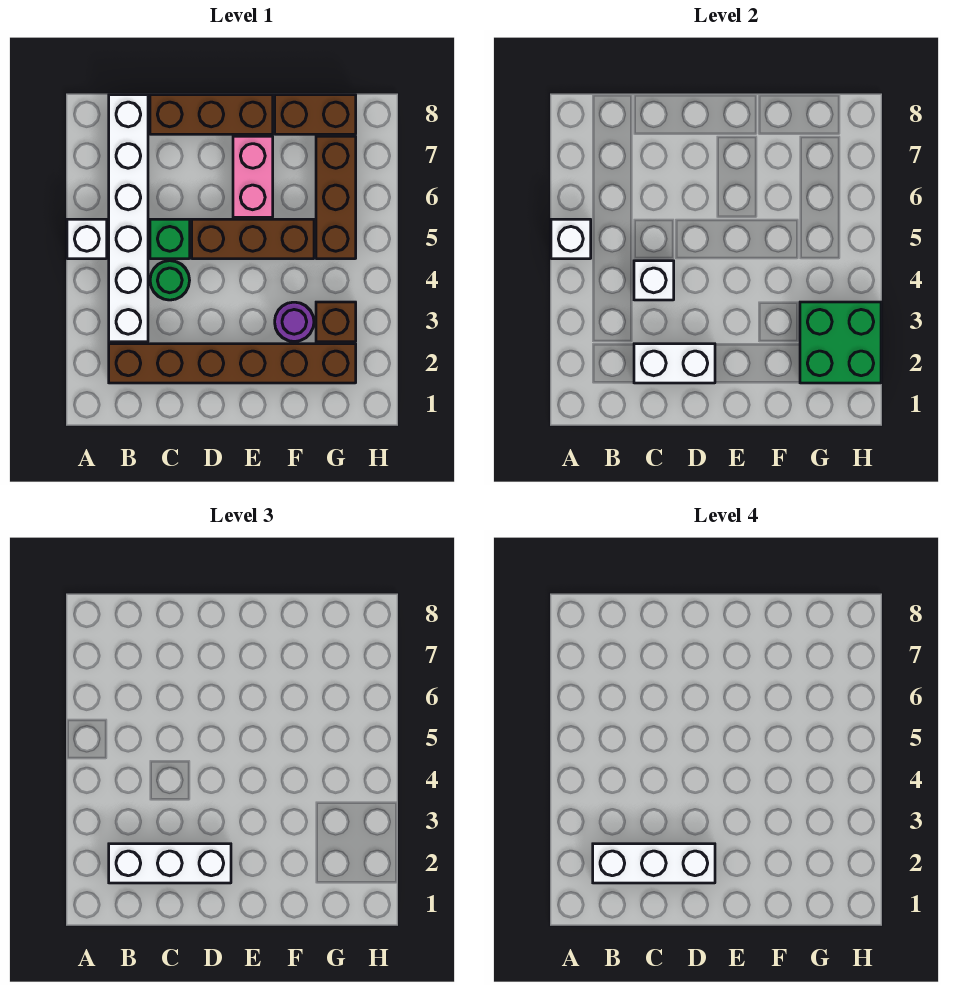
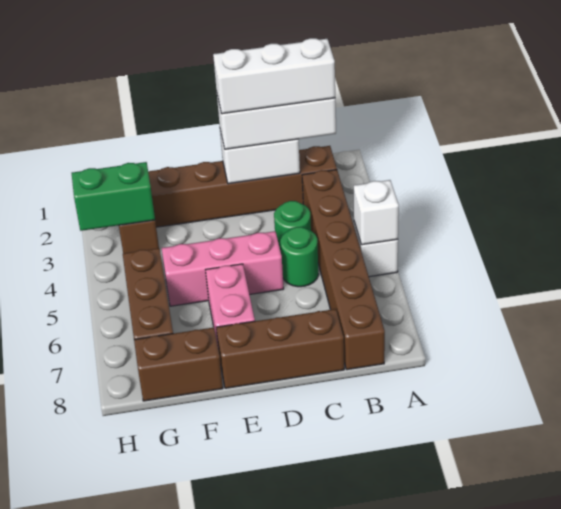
white brick B3:B8 level 1 -> brown brick B3:B8 level 1
white brick C4 level 2 -> none
green brick C5 level 1 -> green round brick C5 level 1
brown brick D5:F5 level 1 -> pink brick D5:F5 level 1
purple round brick F3 level 1 -> none
green brick G2:H3 level 2 -> green brick G3:H3 level 2

